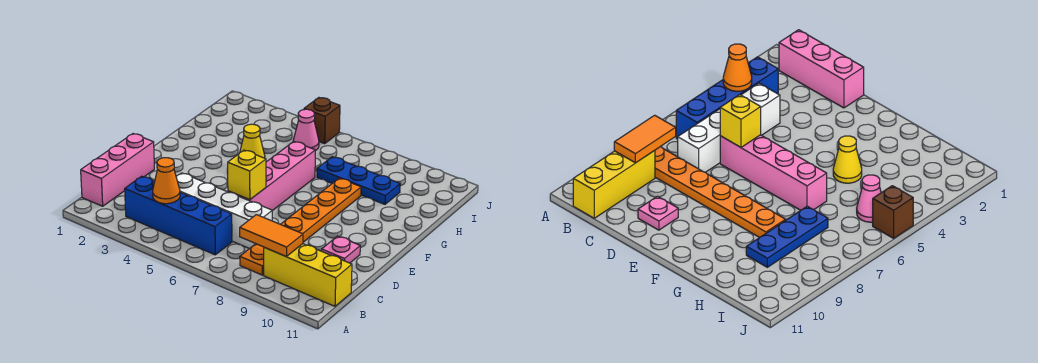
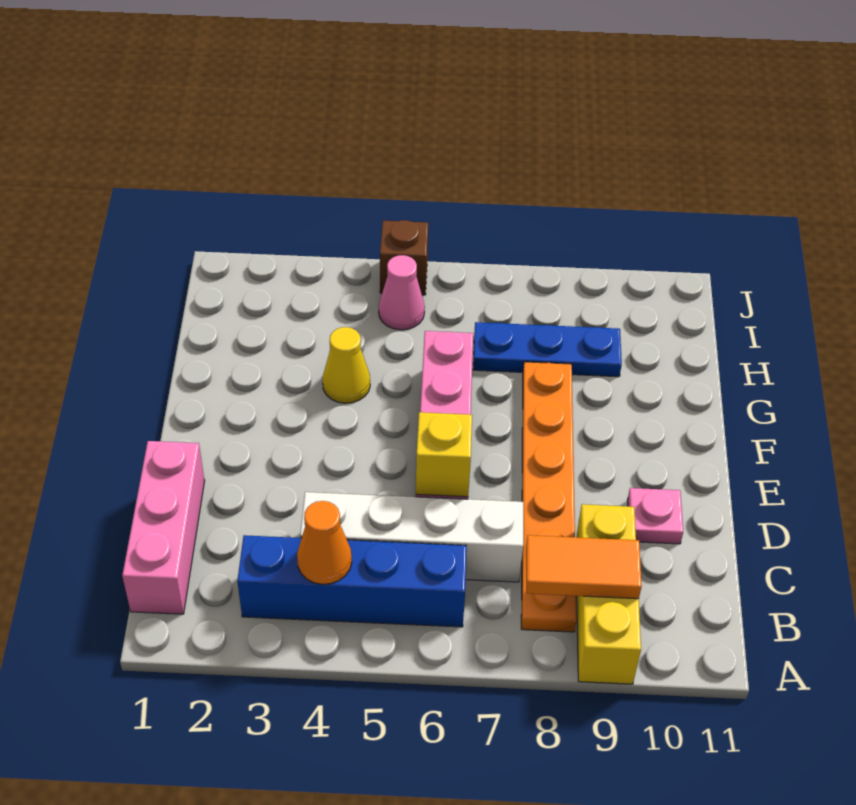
yellow brick B9:B11 level 1 -> yellow brick A9:C9 level 1

